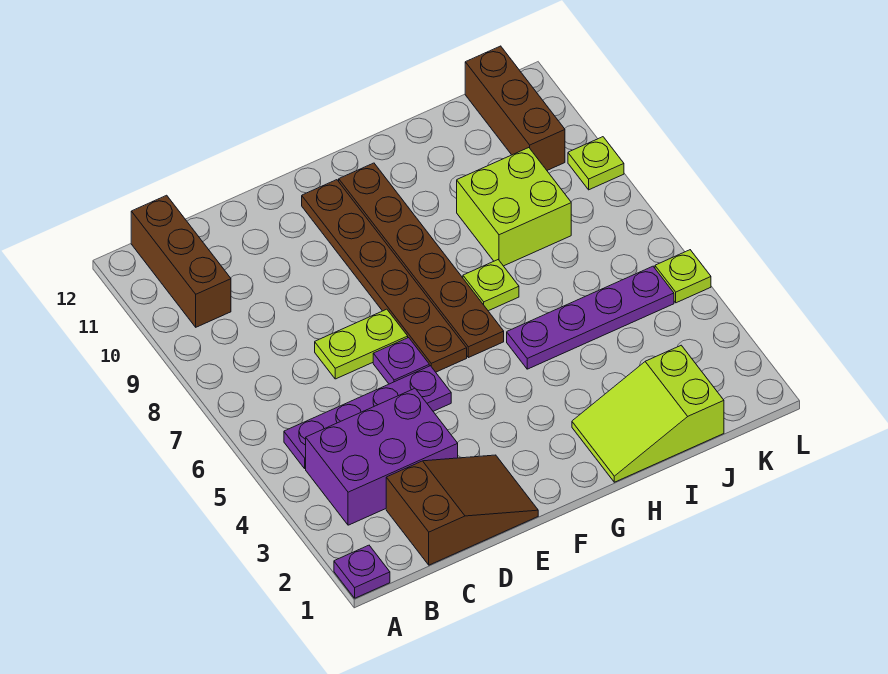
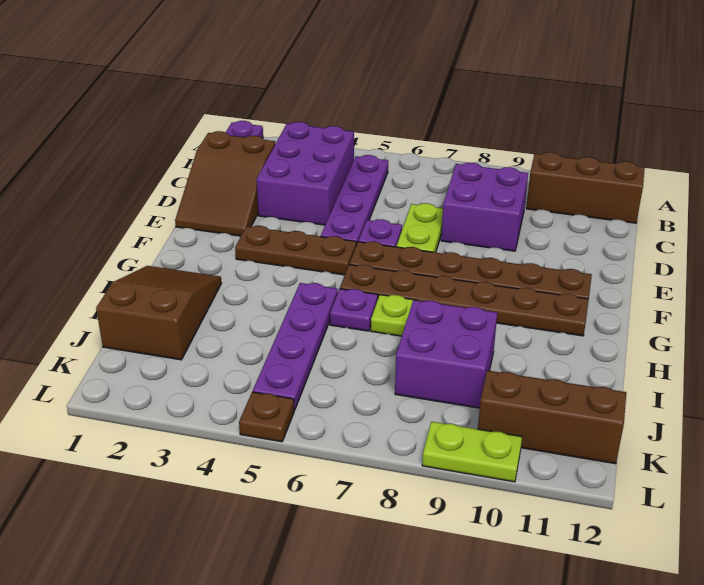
none -> purple brick C8:D9 level 1
none -> brown plate F3:F5 level 1
lime slope H1:J2 level 1 top J -> brown slope H1:J2 level 1 top J
none -> purple plate H6 level 1
lime brick I8:J9 level 1 -> purple brick I8:J9 level 1
lime plate L5 level 1 -> brown plate L5 level 1
lime plate L9 level 1 -> lime plate L9:L10 level 1

